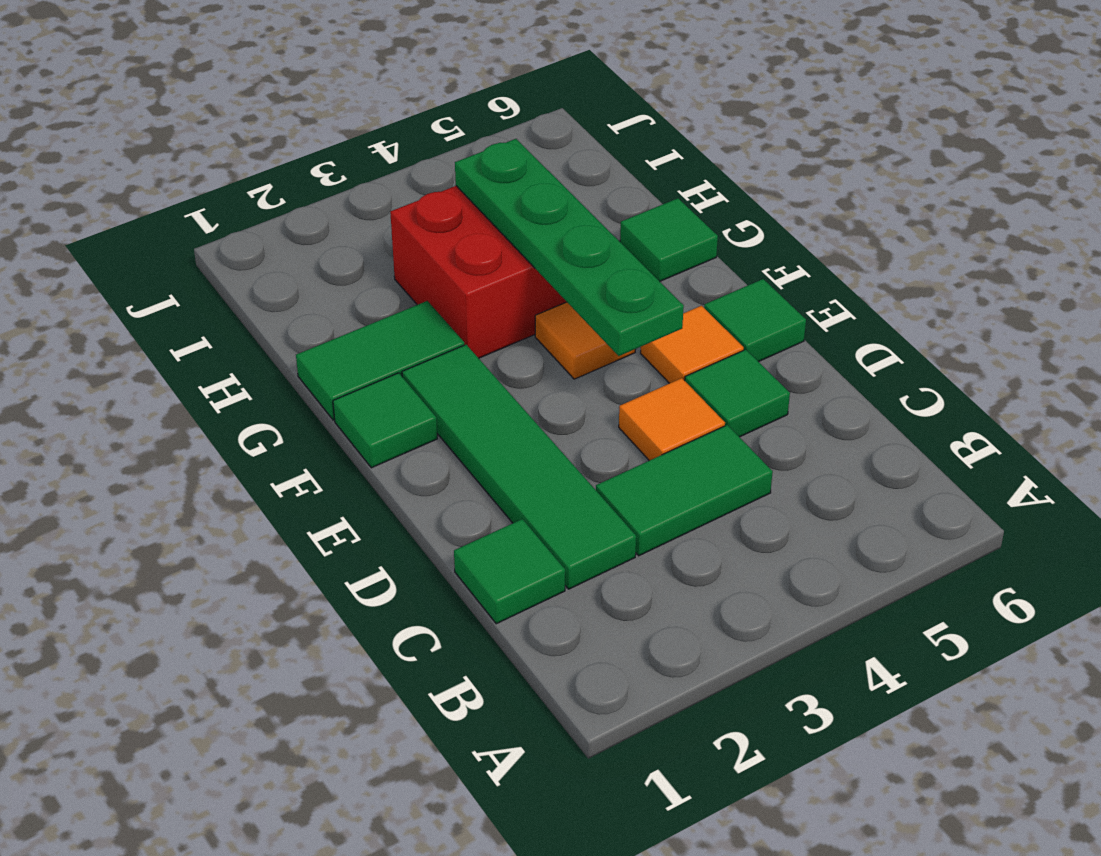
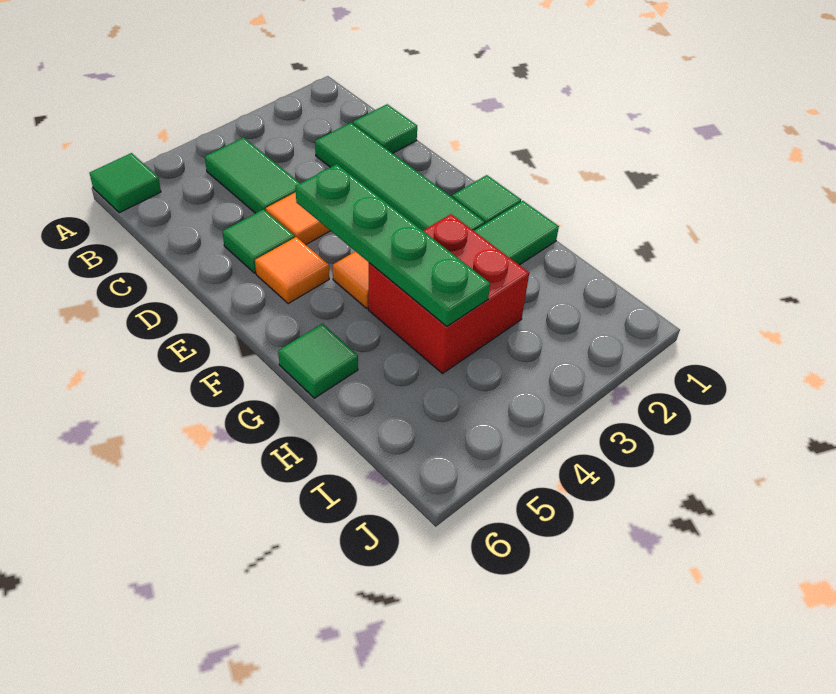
green tile C3:C4 level 1 -> green tile B4:C4 level 1
green tile E6 level 1 -> green tile A6 level 1

